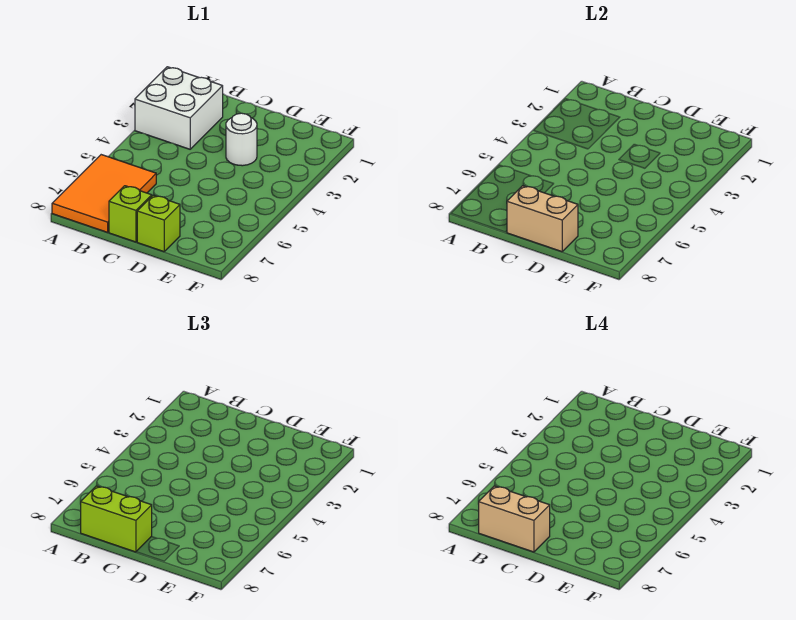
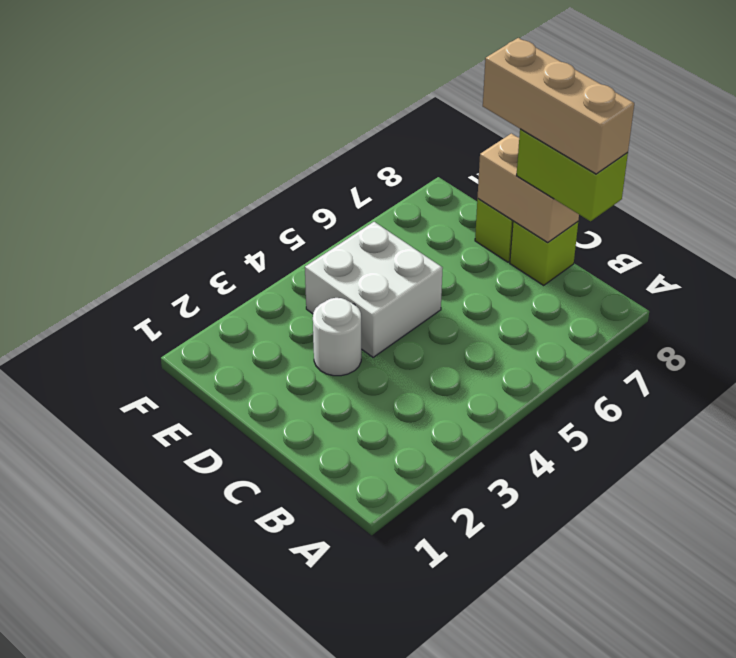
white brick A2:B3 level 1 -> white brick D4:E5 level 1
orange tile A6:B8 level 1 -> none
tan brick B8:C8 level 4 -> tan brick B8:D8 level 4

